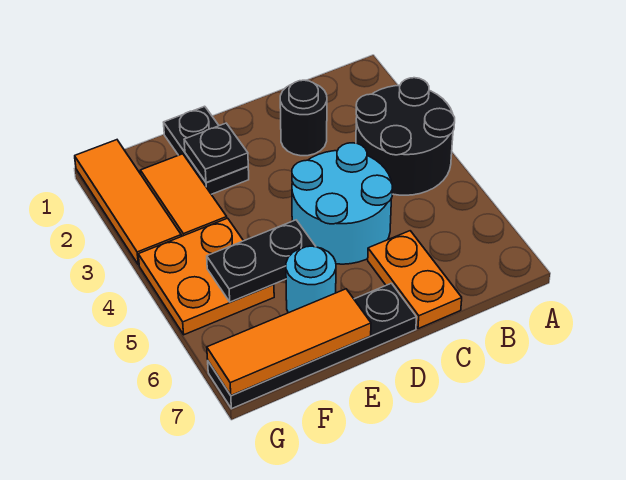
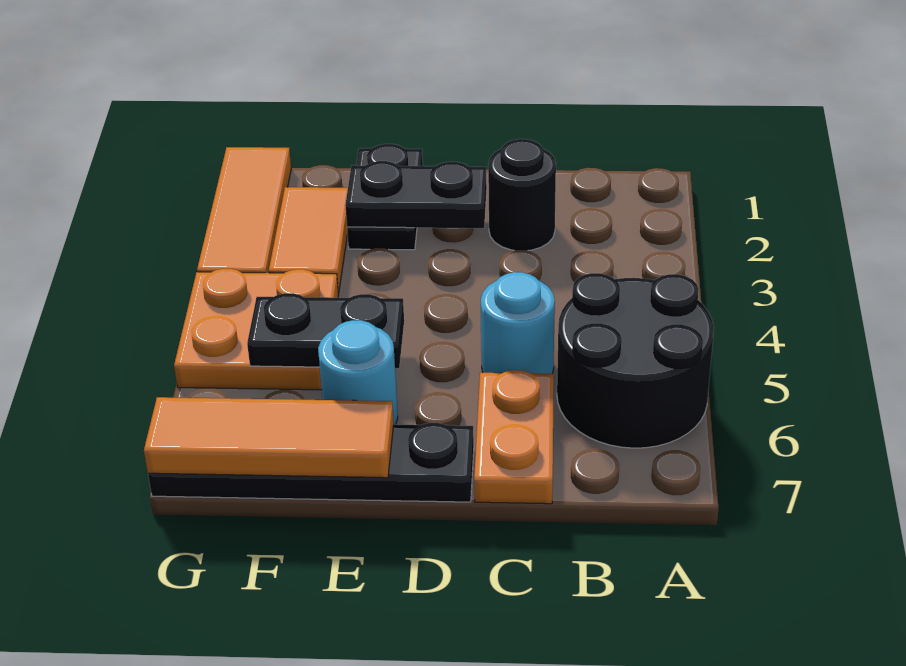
black round brick A3:B4 level 1 -> black round brick A5:B6 level 1
cyan round brick C4:D5 level 1 -> cyan round brick C5 level 1
black plate E2 level 2 -> black plate D2:E2 level 2

